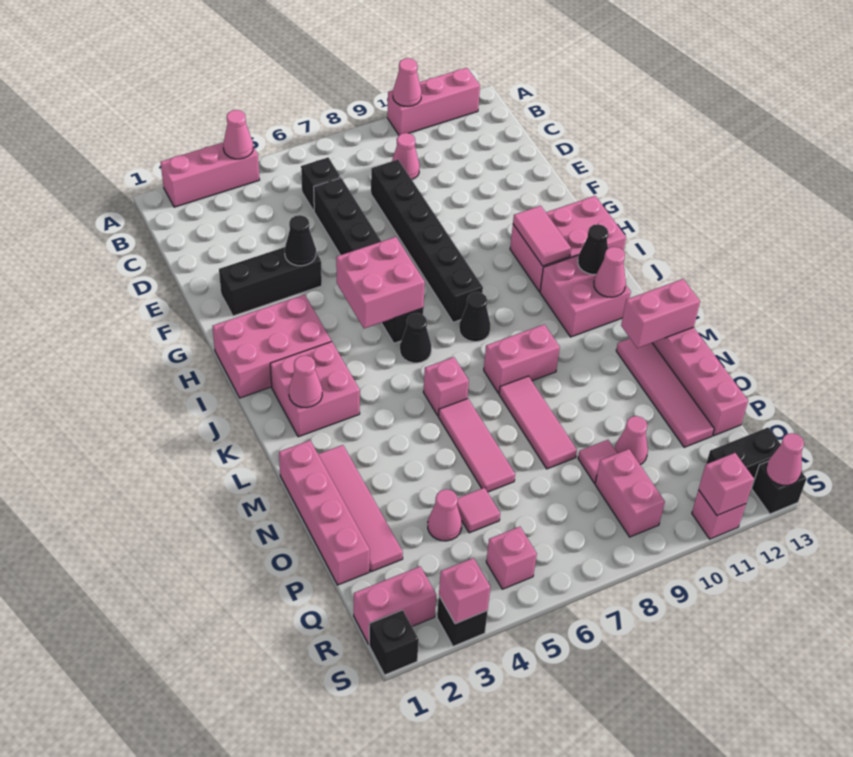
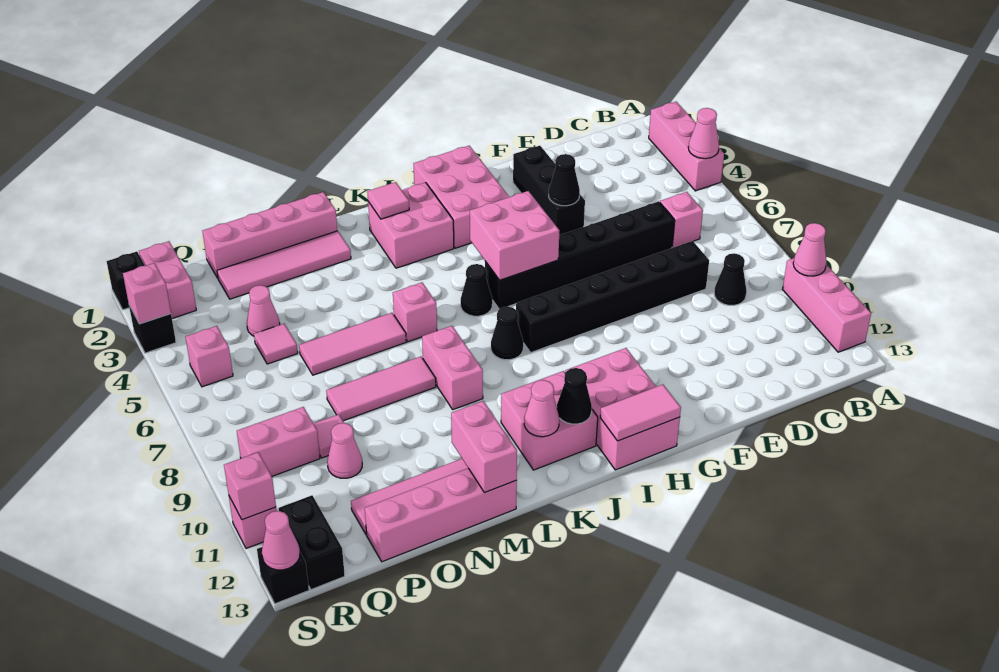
black brick C6 level 1 -> pink brick C6 level 1
pink cone C9 level 1 -> black cone C9 level 1
pink tile H11:I11 level 2 -> pink tile H13:I13 level 2
pink cone K2 level 2 -> pink tile K2 level 2

